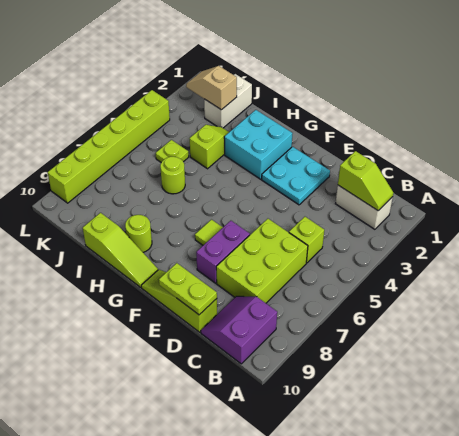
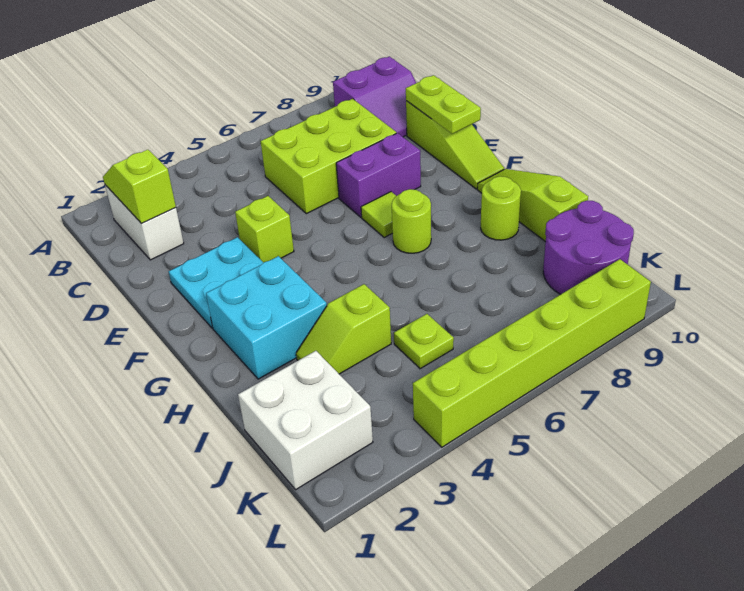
lime brick C5 level 1 -> lime brick E4 level 1
lime round brick I6 level 1 -> lime round brick G7 level 1
white brick J1:J2 level 1 -> white brick J1:K2 level 1
tan slope J2:K2 level 2 top J -> none
none -> purple round brick J9:K10 level 1

